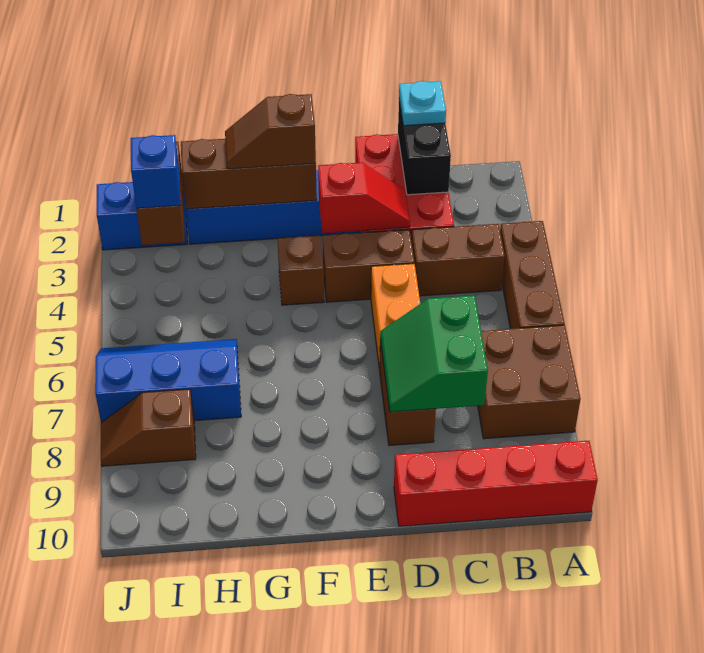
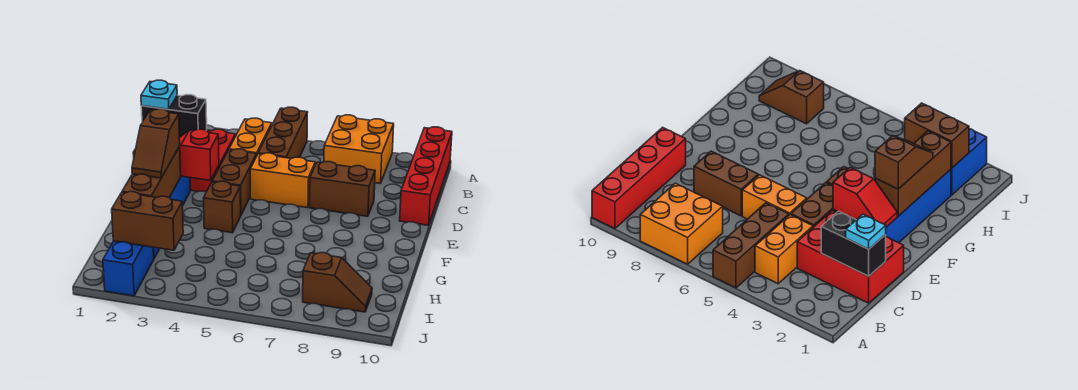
brown brick A4:A6 level 1 -> brown brick A5:C5 level 1
brown brick A7:B8 level 1 -> orange brick A7:B8 level 1
brown brick B4:C4 level 1 -> orange brick B4:C4 level 1
green slope C7:D8 level 2 top C -> none
red slope D3:E3 level 2 top E -> red slope E2:E3 level 2 top 3
blue slope H6:J7 level 1 top 7 -> none
blue brick I3 level 3 -> none
brown slope I8:J8 level 1 top I -> brown slope I8:I9 level 1 top 8

